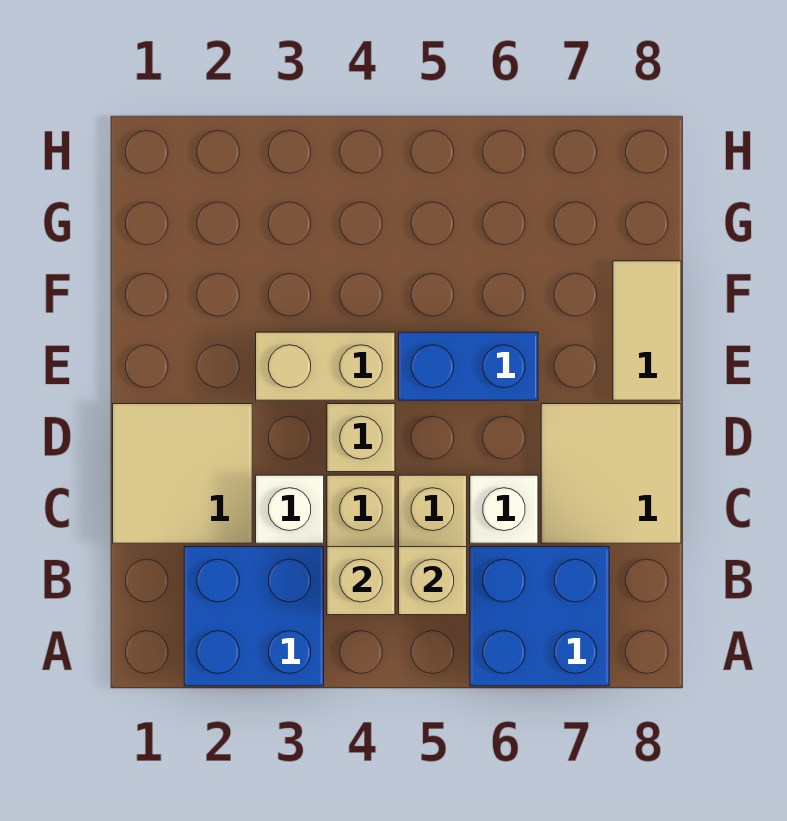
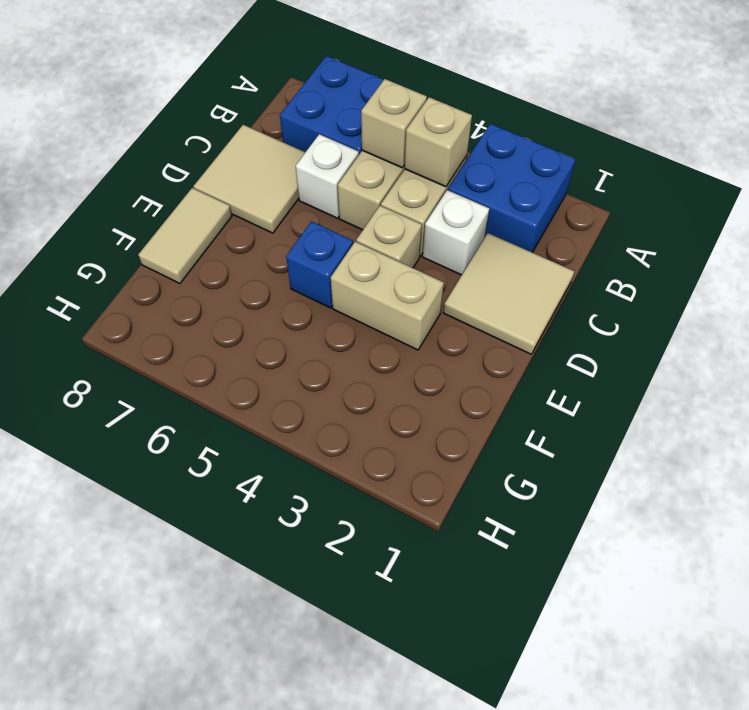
blue brick E5:E6 level 1 -> blue brick E5 level 1

